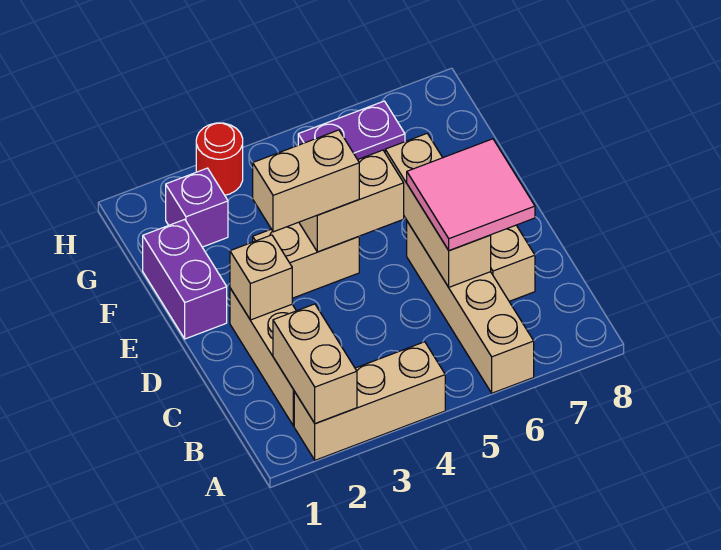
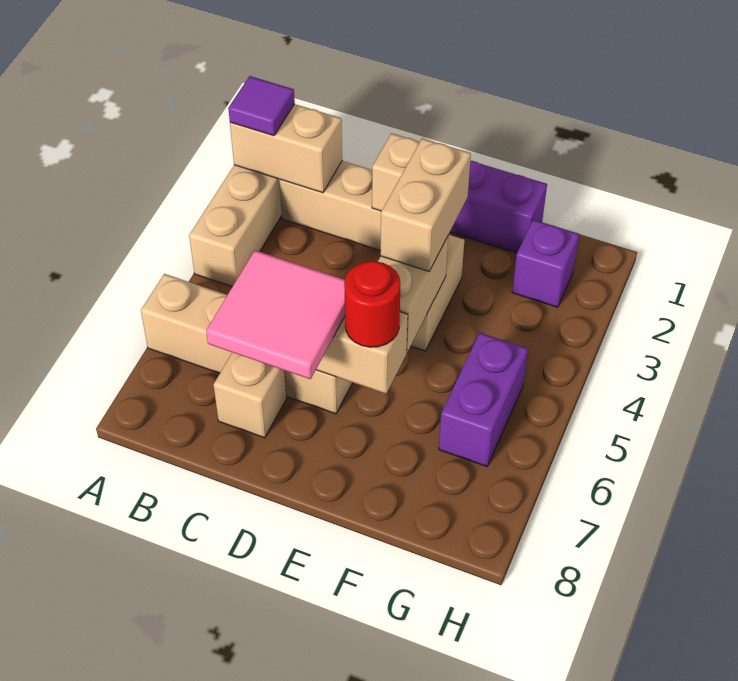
none -> purple tile A2 level 3
red round brick H3 level 1 -> red round brick E6 level 3

